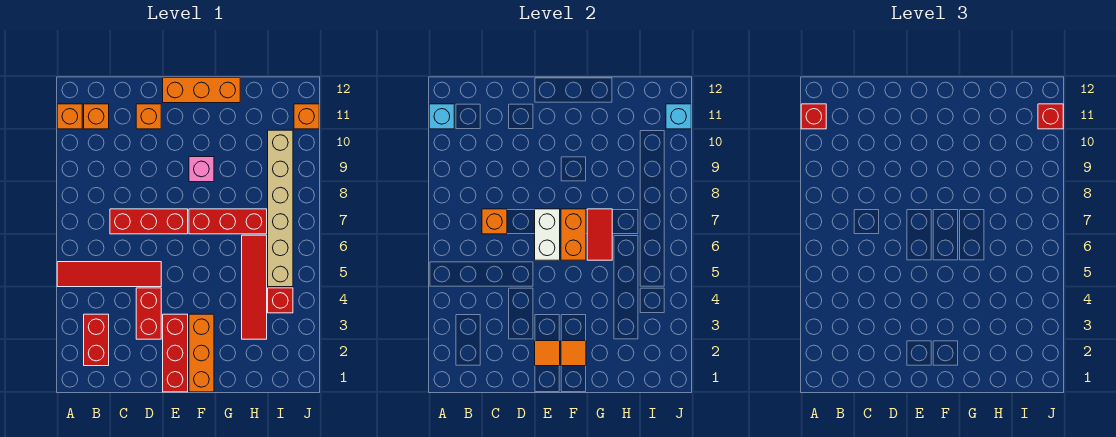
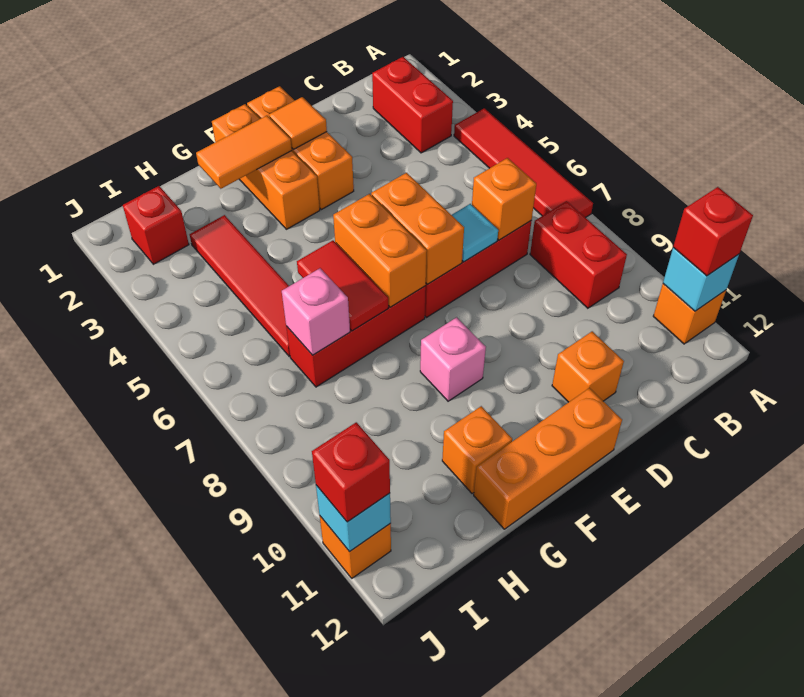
red tile A5:D5 level 1 -> red tile A4:A7 level 1
orange brick B11 level 1 -> orange brick G11 level 1
red brick D3:D4 level 1 -> red brick B8:B9 level 1
none -> cyan tile D7 level 2
red brick E1:E3 level 1 -> orange brick E1:E3 level 1
white brick E6:E7 level 2 -> orange brick E6:E7 level 2
orange tile F2 level 2 -> orange tile F2:G2 level 2
none -> pink brick H7 level 2
red brick I4 level 1 -> red brick I2 level 1
tan brick I5:I10 level 1 -> none

